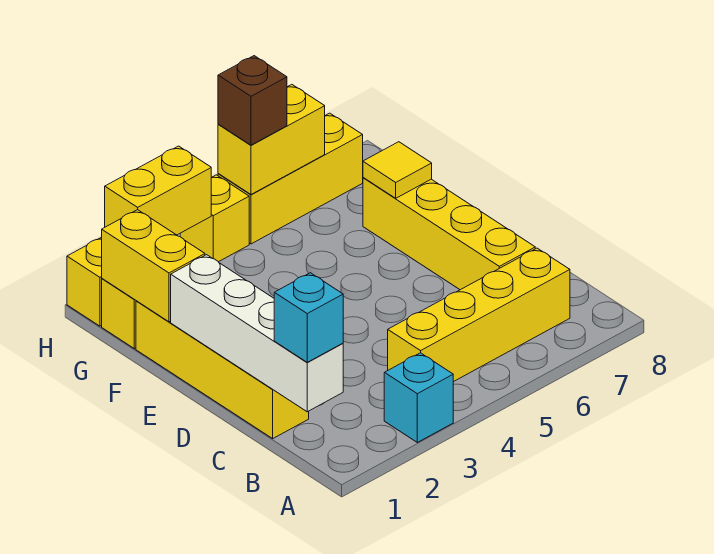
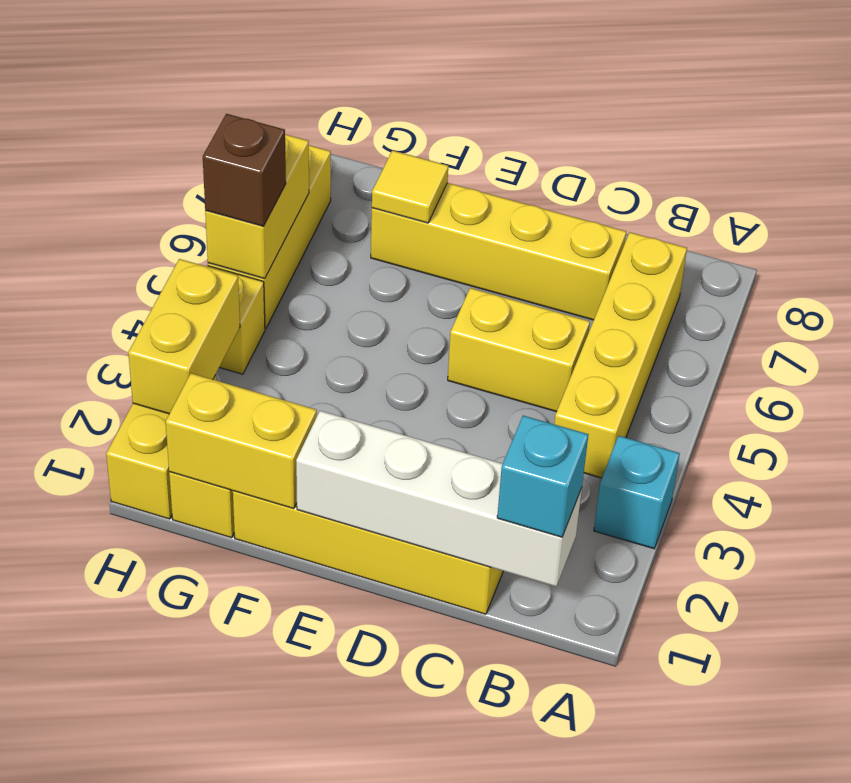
none -> yellow brick C5:D5 level 1

